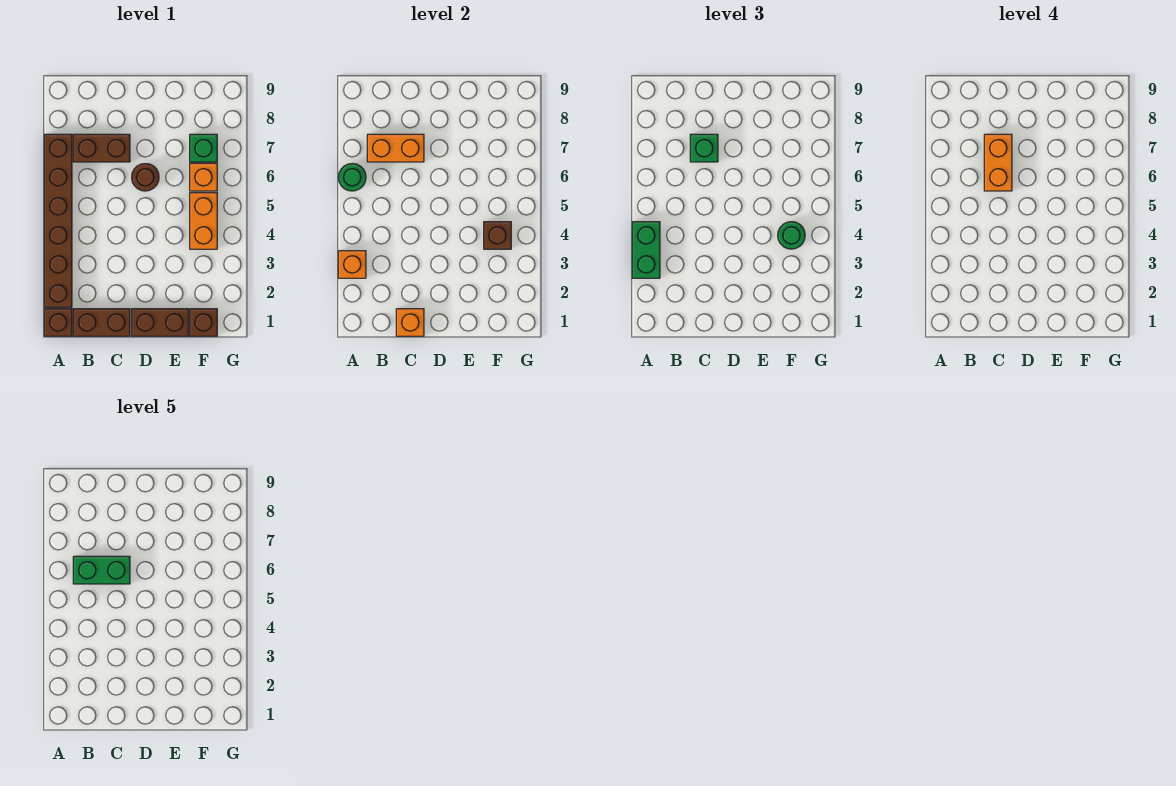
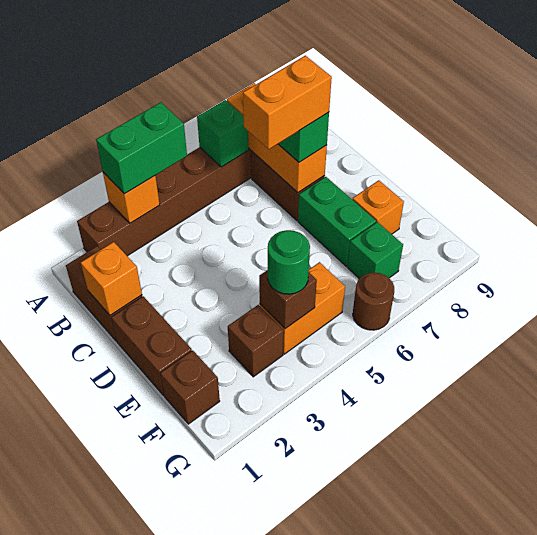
brown brick A1 level 1 -> brown brick F3 level 1
green round brick A6 level 2 -> green brick A6 level 2
green brick B6:C6 level 5 -> green brick D7:E7 level 1
orange brick B7:C7 level 2 -> orange brick A7:C7 level 2
brown round brick D6 level 1 -> brown round brick G6 level 1
orange brick F6 level 1 -> orange brick E8 level 1

